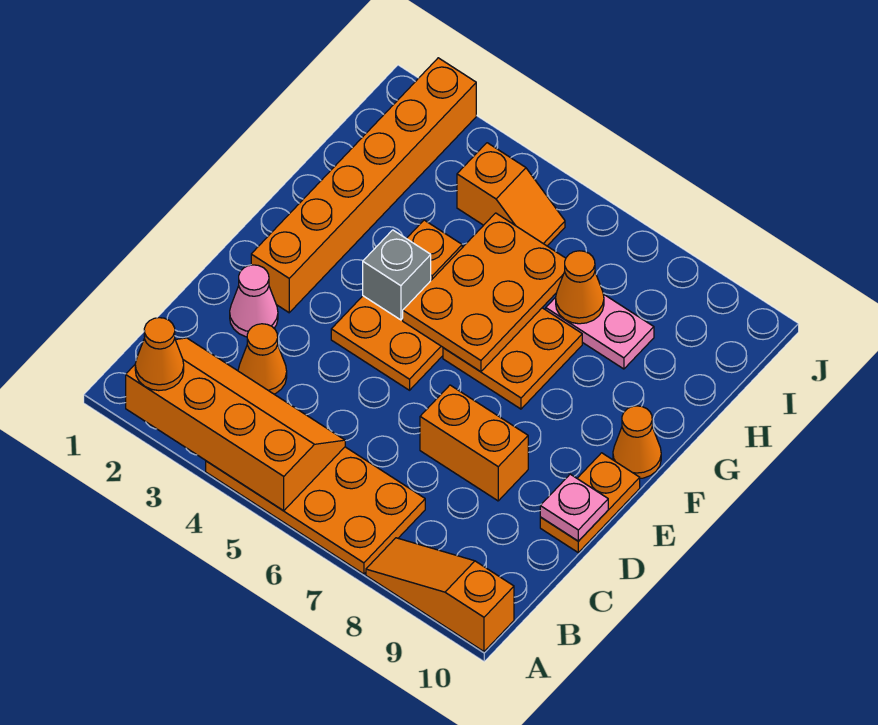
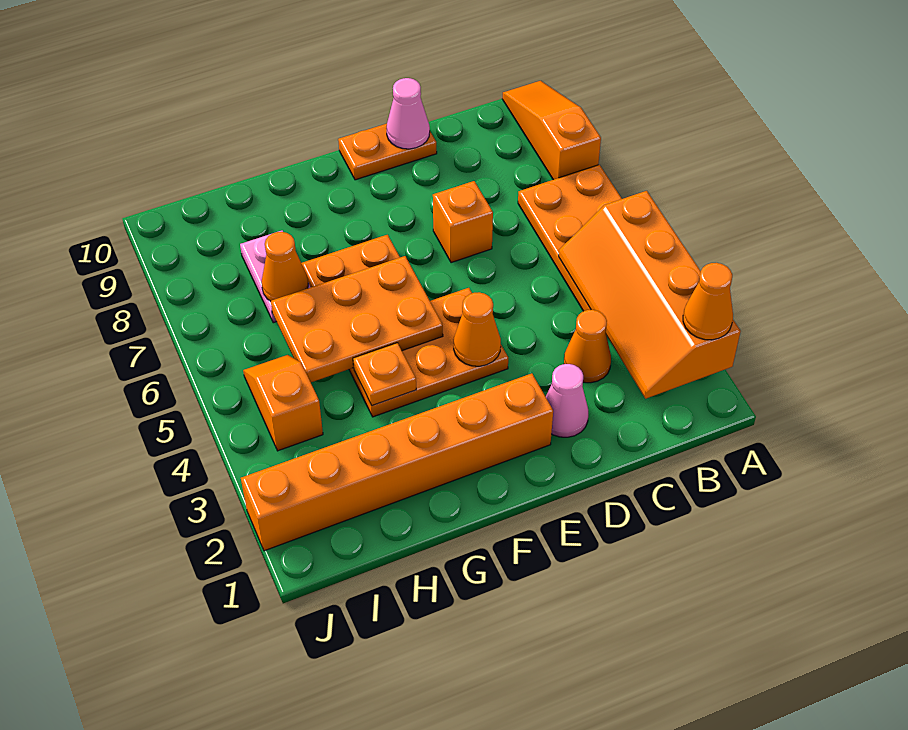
orange slope A8:A10 level 1 top 10 -> orange slope A8:A10 level 1 top 8
orange brick D7:D8 level 1 -> orange brick D7 level 1
pink plate D10 level 2 -> pink cone D10 level 2
grey brick F4 level 2 -> none
orange cone F10 level 1 -> orange cone E4 level 2

